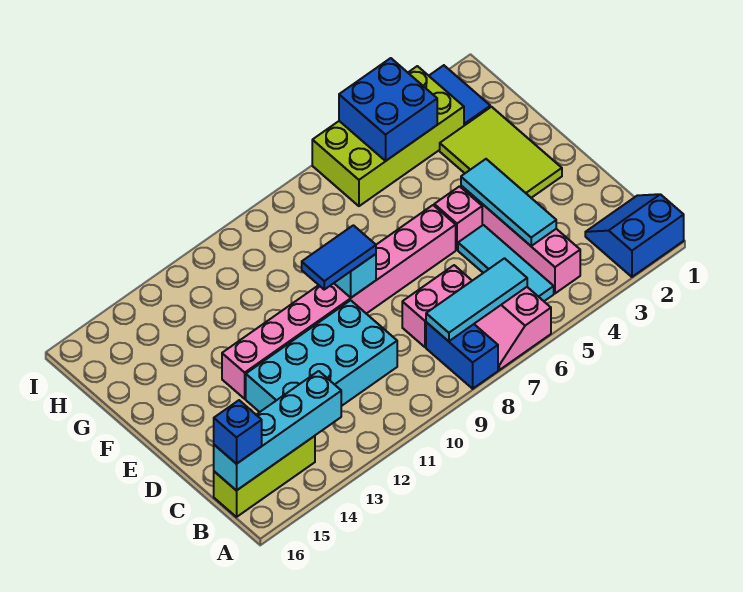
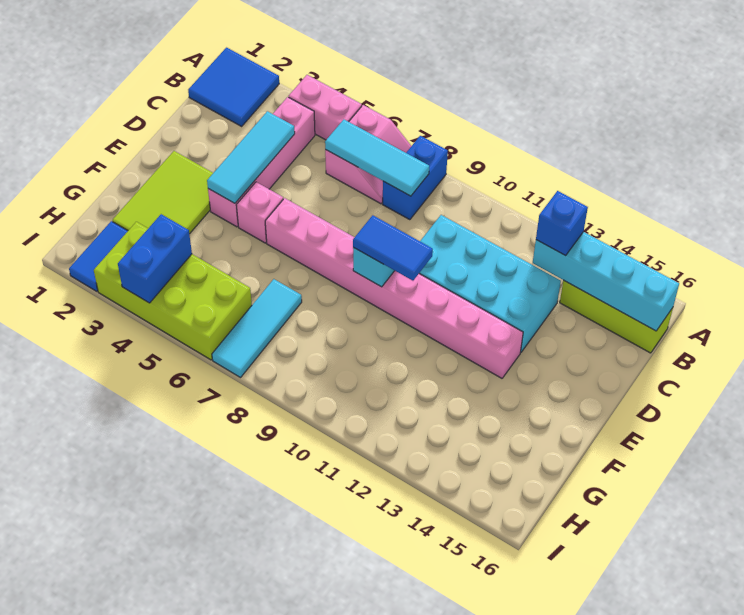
blue slope A1:B2 level 1 top A -> blue tile A1:B2 level 1
cyan tile B5:D5 level 1 -> cyan tile G7:I7 level 1
blue brick B16 level 3 -> blue brick B13 level 3
pink brick C7:C8 level 1 -> pink brick A4:A5 level 1
blue brick H4:I5 level 2 -> blue brick H4:I4 level 2

